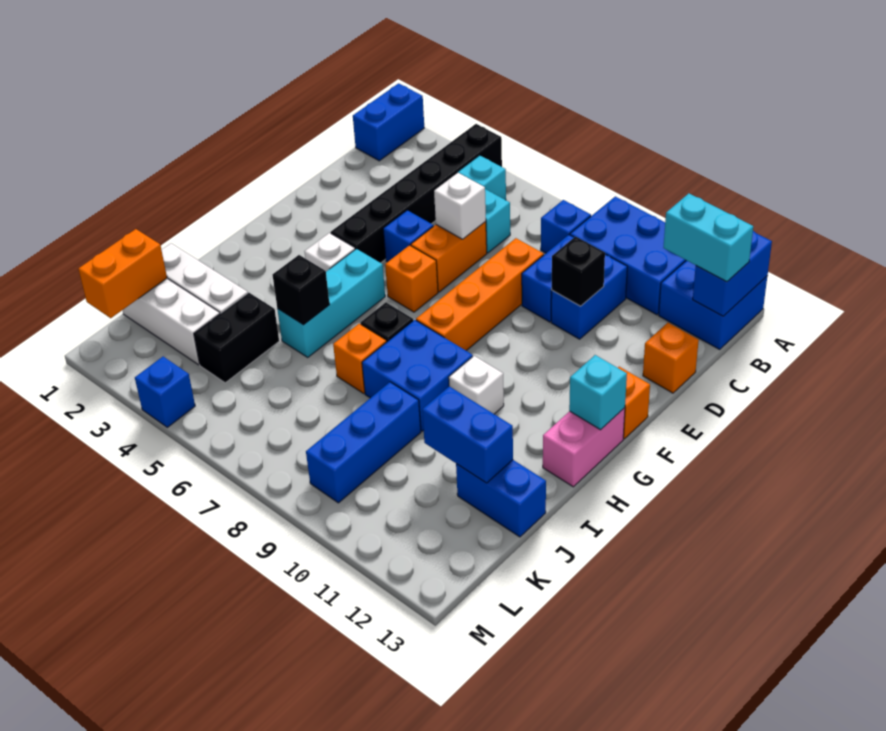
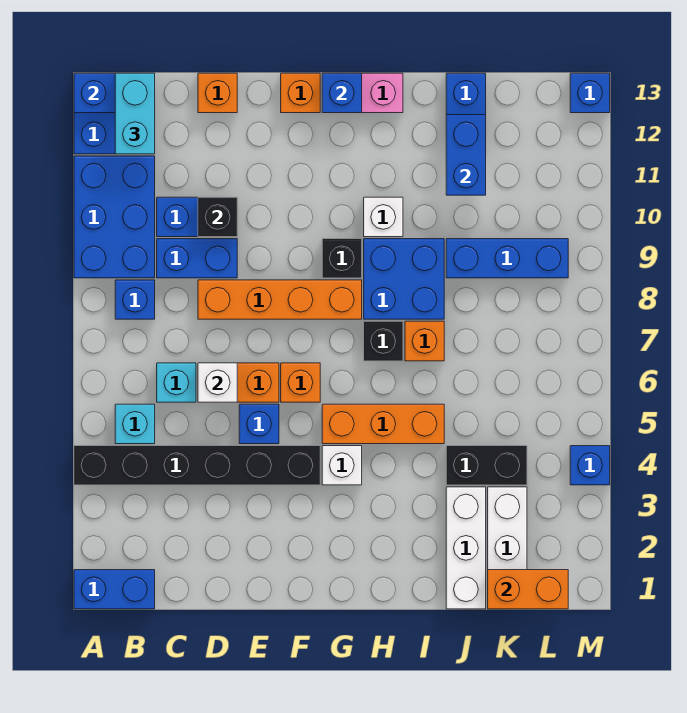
cyan brick G5:I5 level 1 -> orange brick G5:I5 level 1
cyan brick G13 level 2 -> blue brick G13 level 2
black brick I5 level 2 -> black brick G9 level 1
none -> blue brick M13 level 1

